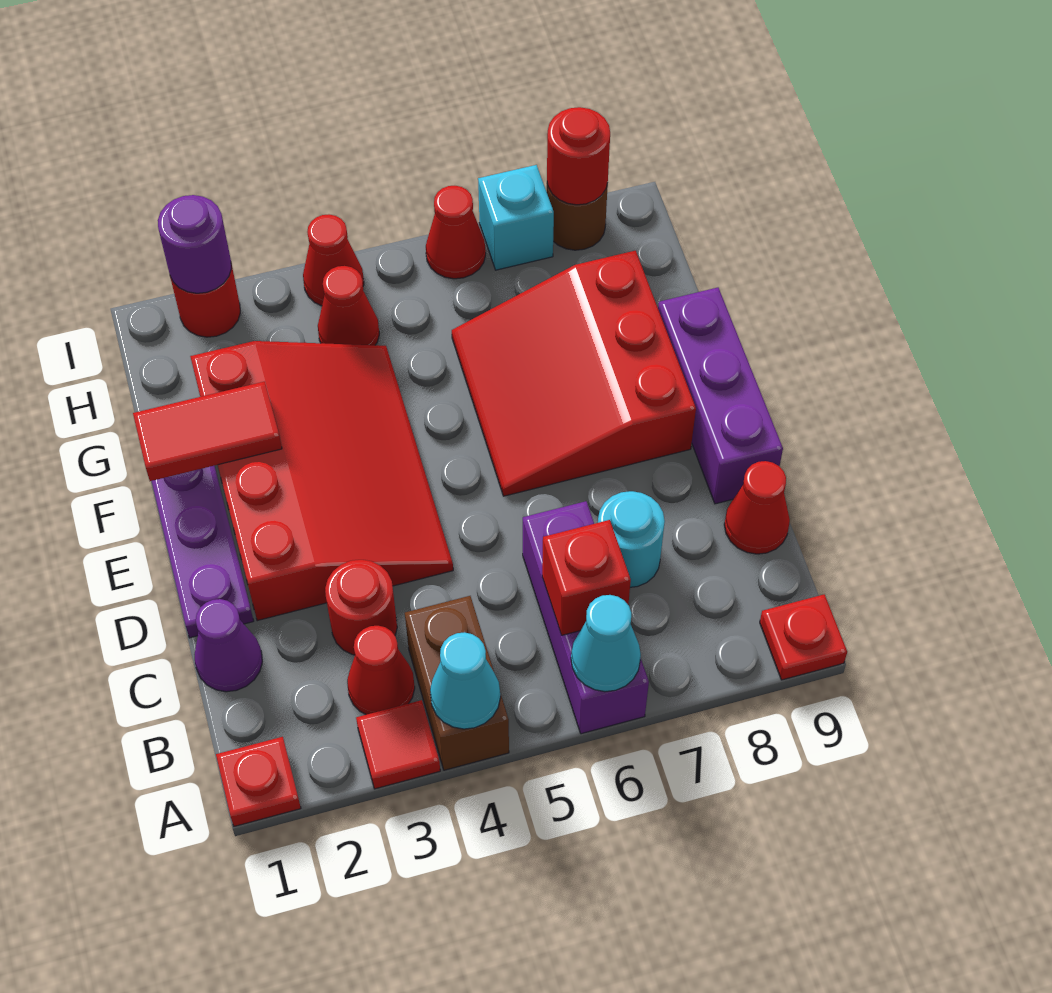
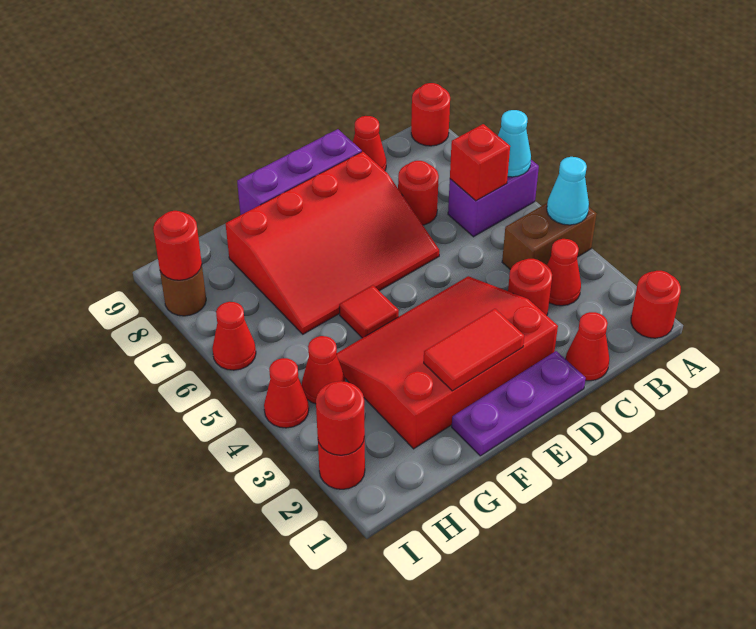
red plate A1 level 1 -> red round brick A1 level 1
red tile A3 level 1 -> red tile F5 level 1
purple brick A6:C6 level 1 -> purple brick A6:B6 level 1
red plate A9 level 1 -> red round brick A9 level 1
purple cone C1 level 1 -> red cone C1 level 1
cyan round brick C7 level 1 -> red round brick C7 level 1
red slope E6:G8 level 1 top 8 -> red slope D6:G8 level 1 top 8
red tile F1:F2 level 2 -> red tile E2:F2 level 2
purple round brick I2 level 2 -> red round brick I2 level 2
cyan brick I7 level 1 -> none

